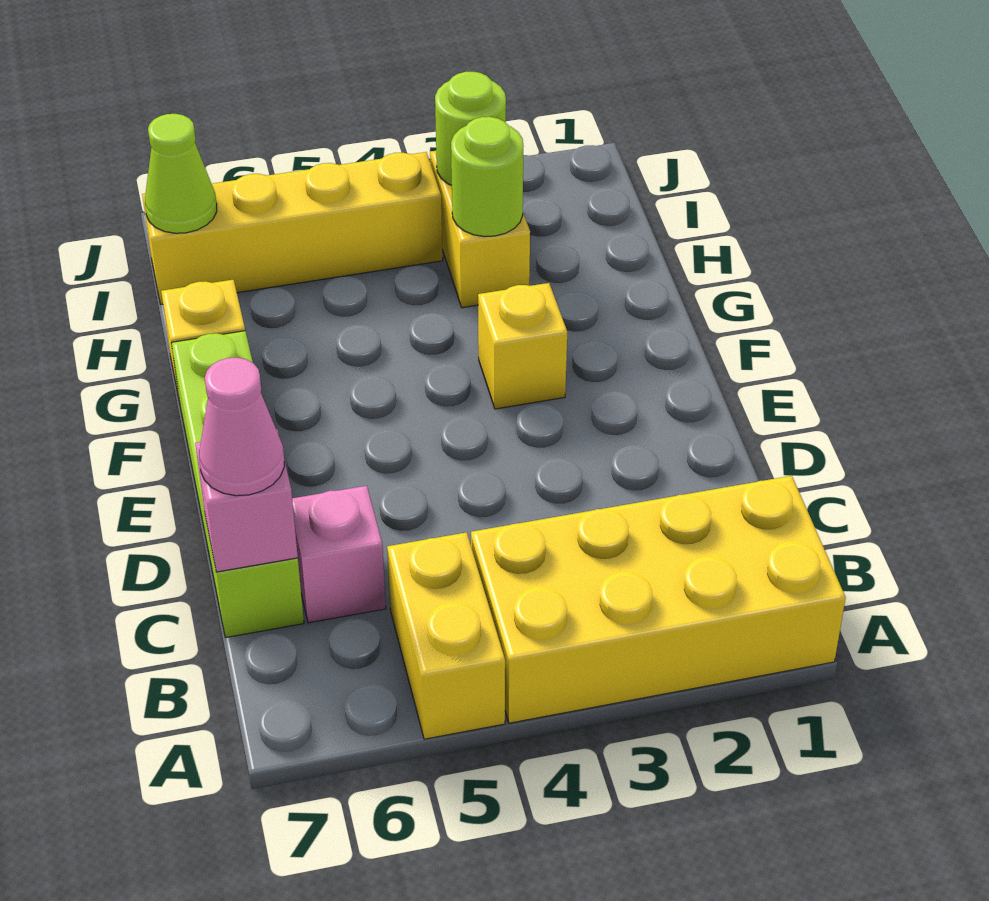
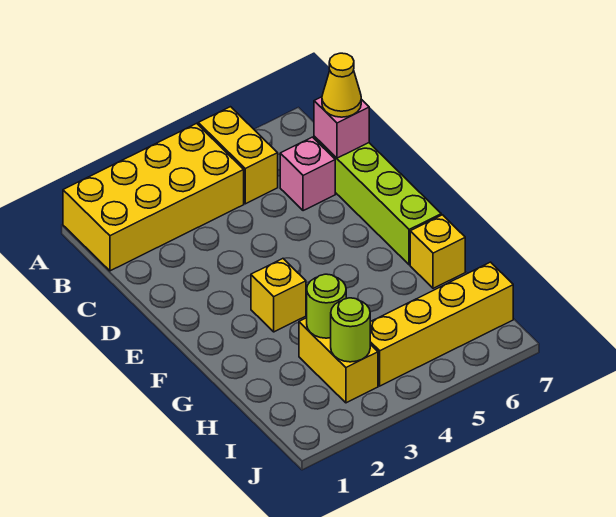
pink cone C7 level 3 -> yellow cone C7 level 3
lime cone I7 level 2 -> none

